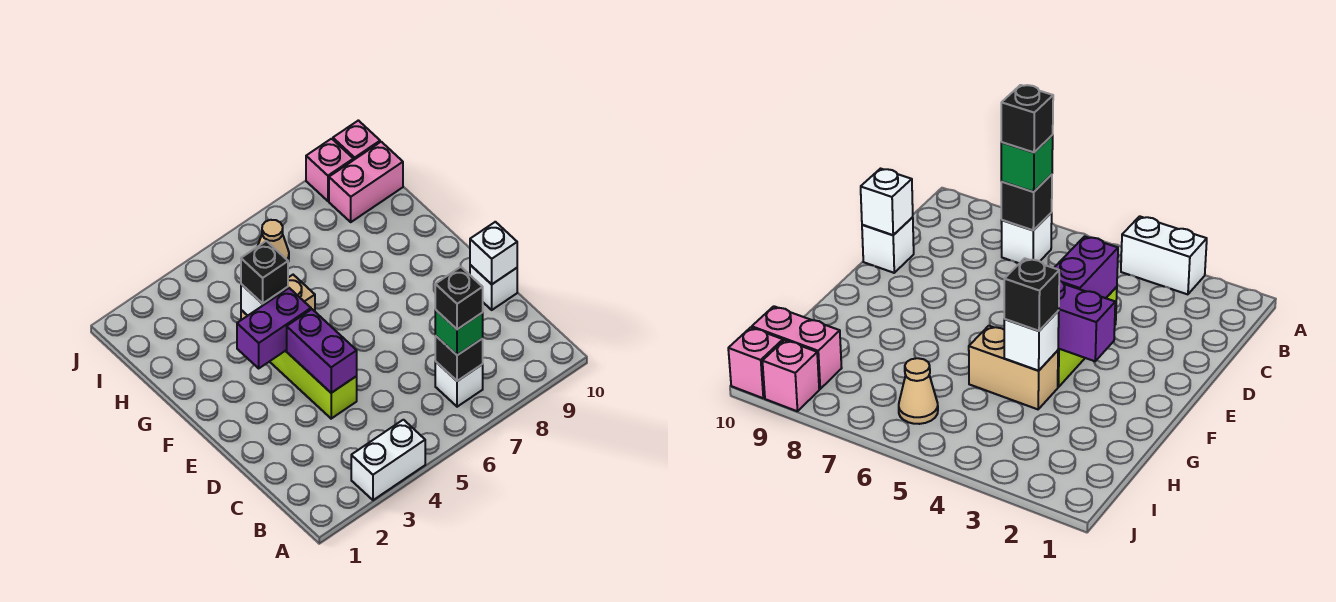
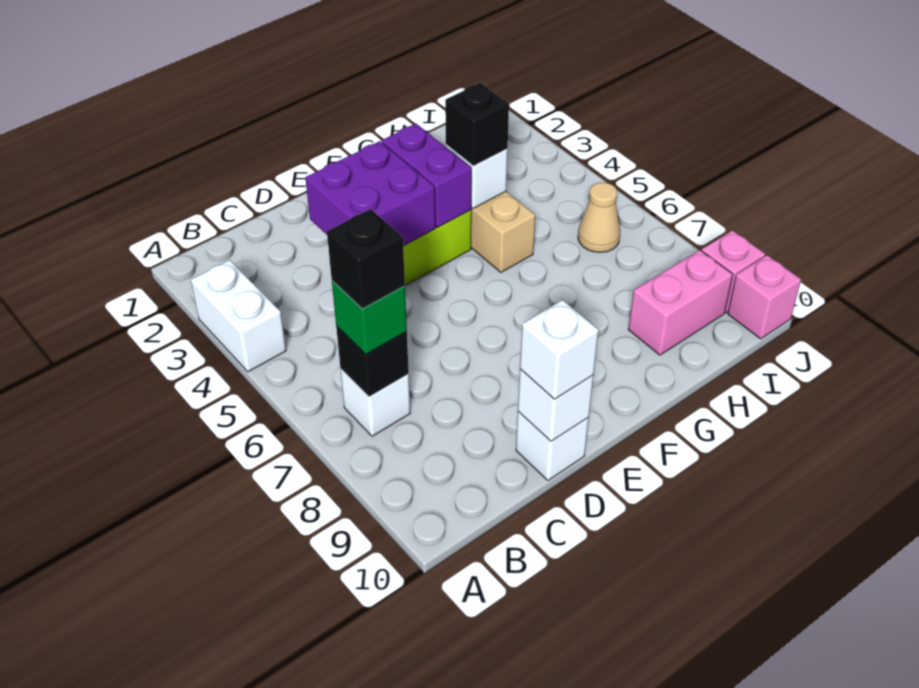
purple brick D4:E4 level 2 -> purple brick D3:E4 level 2
none -> white brick D10 level 3
pink brick I9:I10 level 1 -> pink brick H9:I9 level 1

